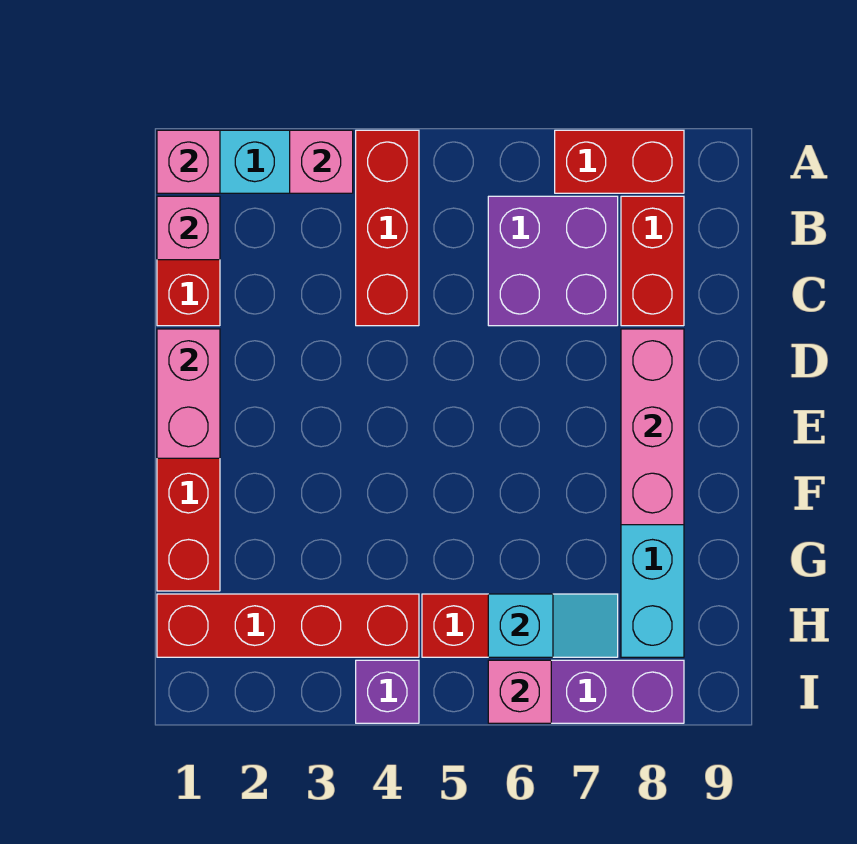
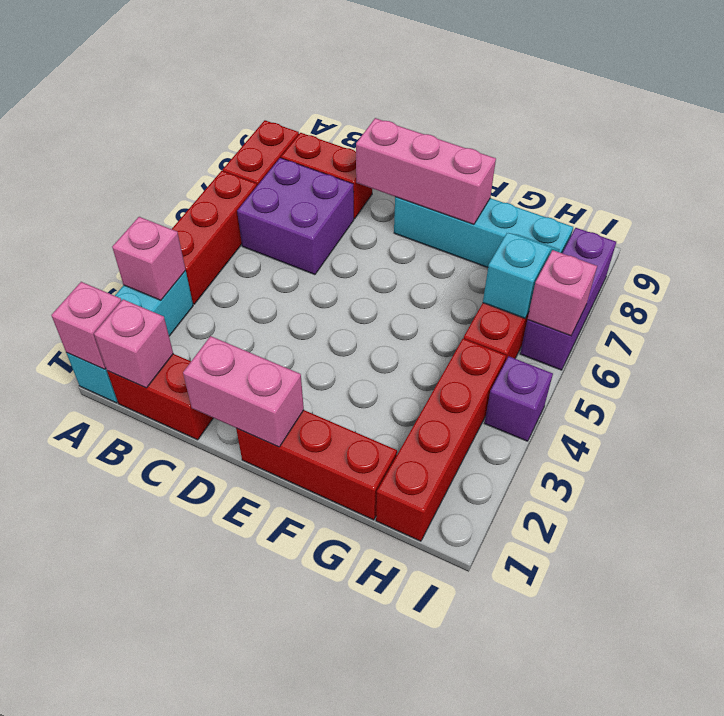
red brick A4:C4 level 1 -> red brick A4:A6 level 1

